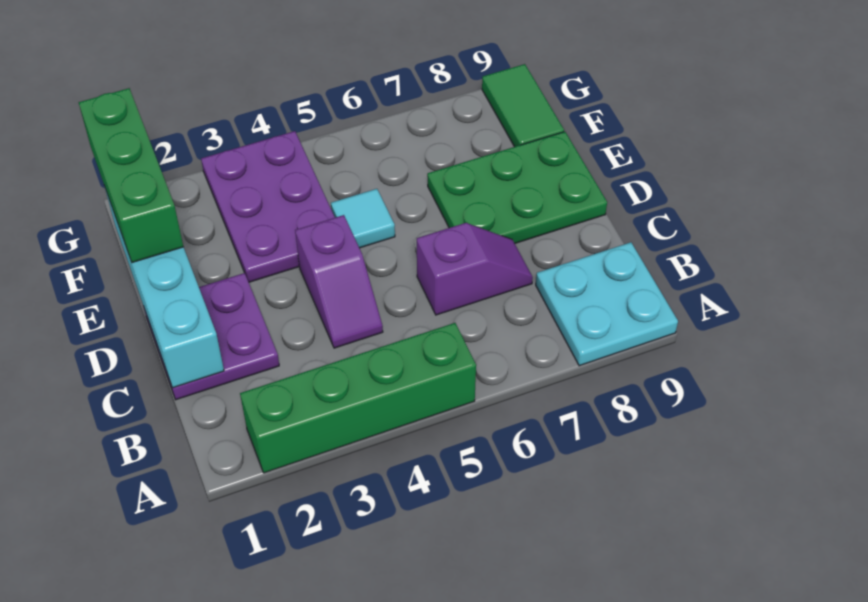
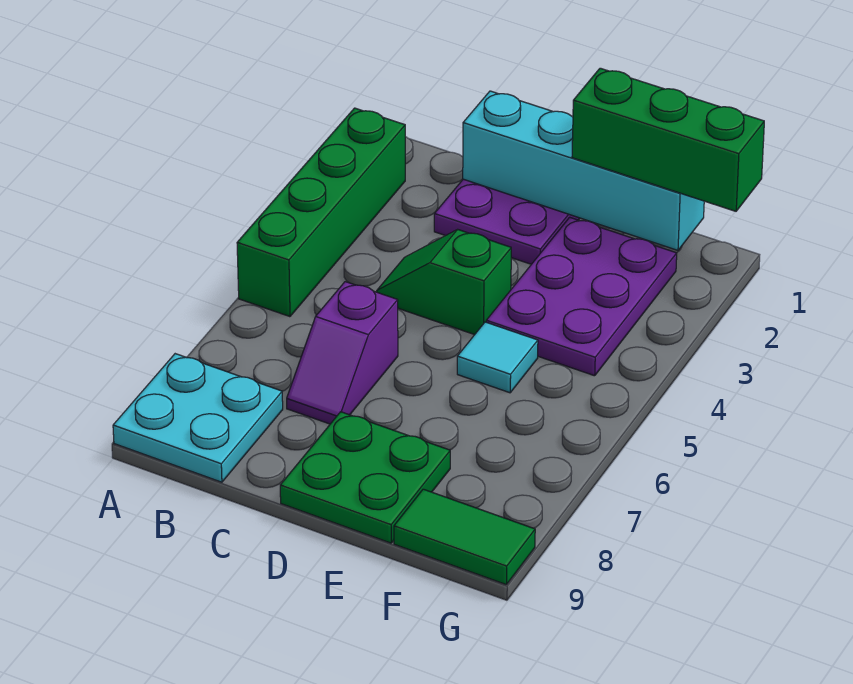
purple slope C4:D4 level 1 top D -> green slope C4:D4 level 1 top D
green plate D7:E9 level 1 -> green plate D8:E9 level 1
purple plate E3:G4 level 1 -> purple plate E2:F4 level 1

